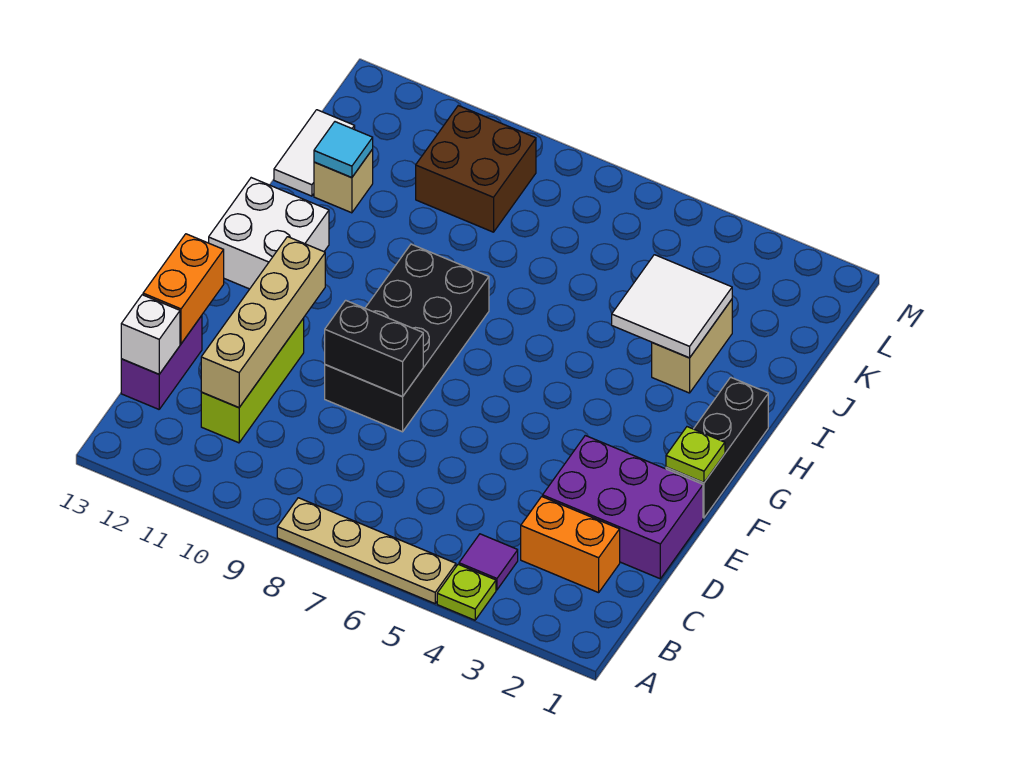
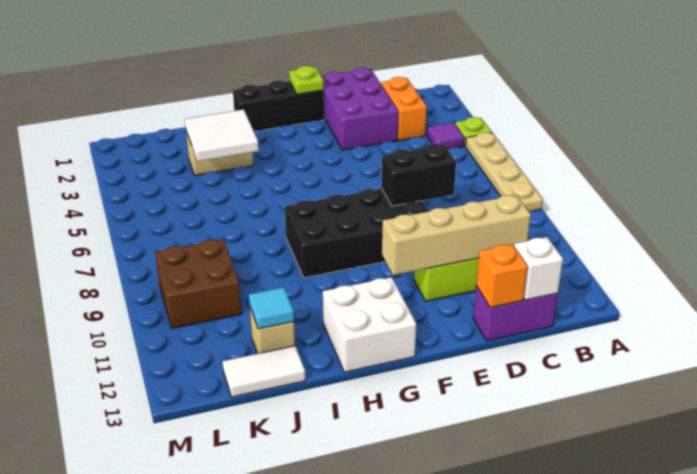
orange brick D13:E13 level 2 -> orange brick D13 level 2
black brick E8:E9 level 2 -> black brick D8:E8 level 2

